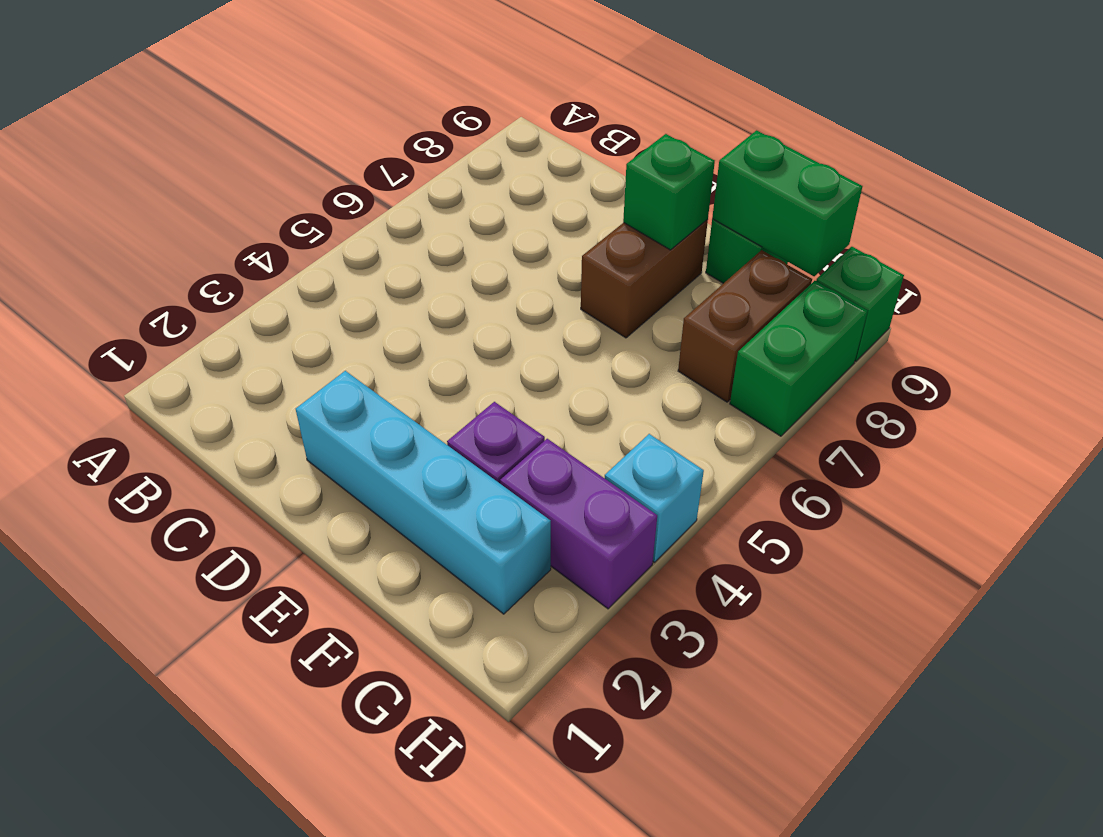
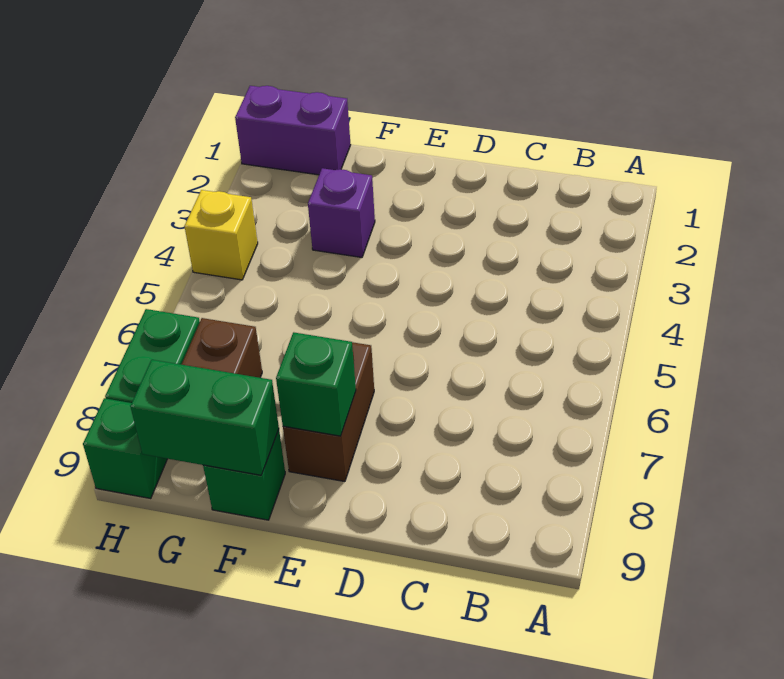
cyan brick D2:G2 level 1 -> none
purple brick G3:H3 level 1 -> purple brick G1:H1 level 1
cyan brick H4 level 1 -> yellow brick H4 level 1

